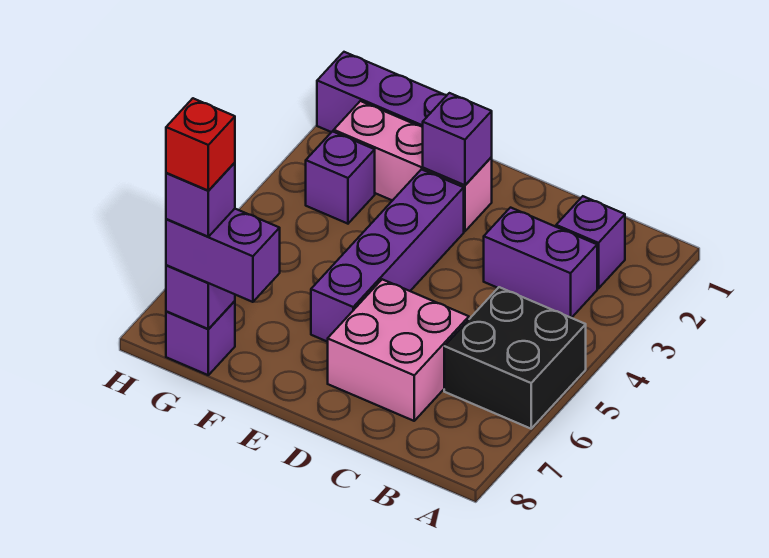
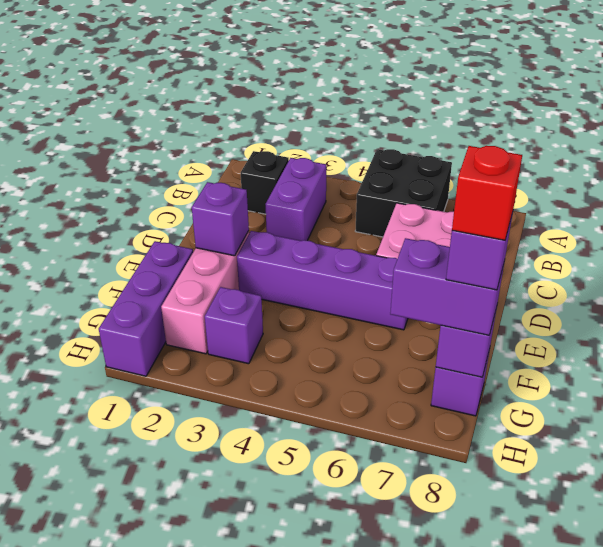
purple brick B2 level 1 -> black brick B2 level 1
purple brick F8:G8 level 3 -> purple brick G7:G8 level 3

